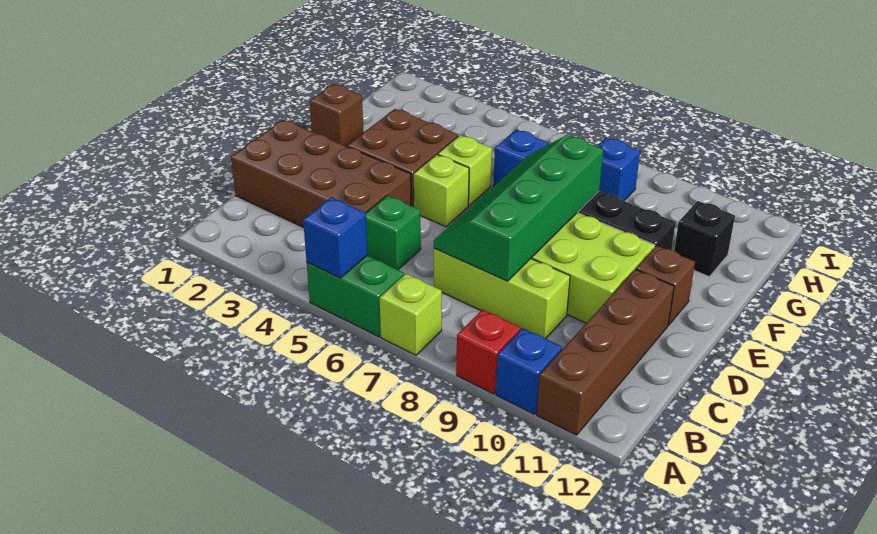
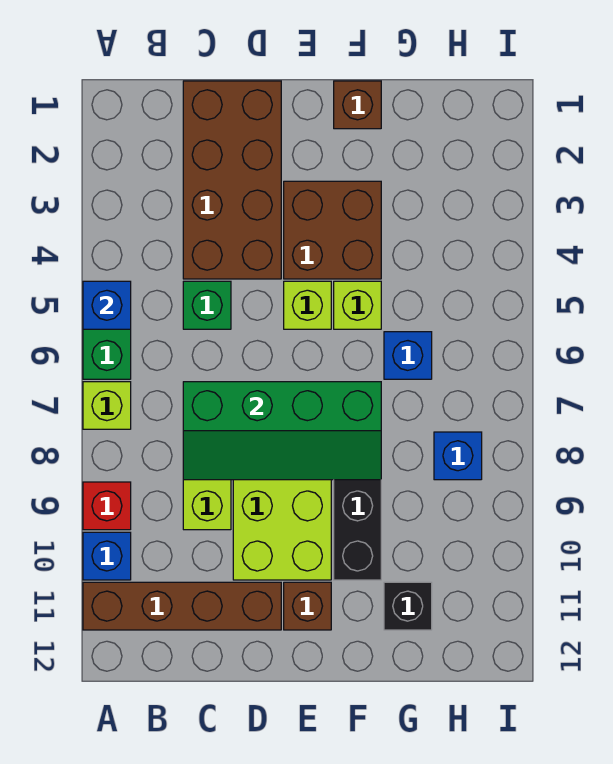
green slope C7:F8 level 2 top 8 -> green slope C7:F8 level 2 top 7

